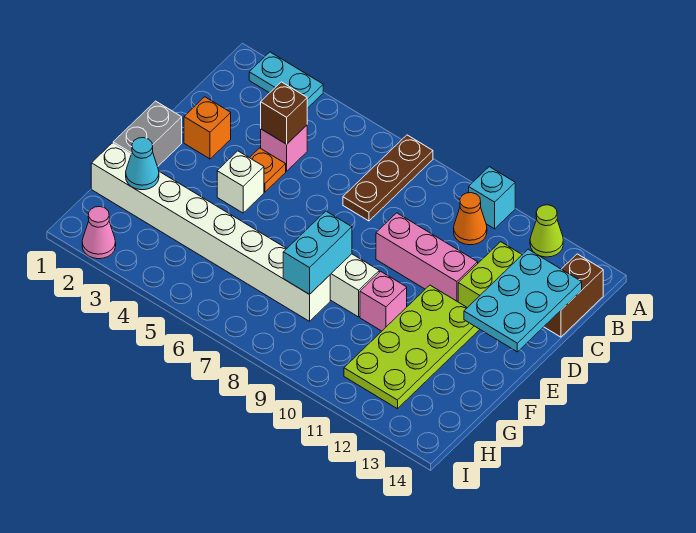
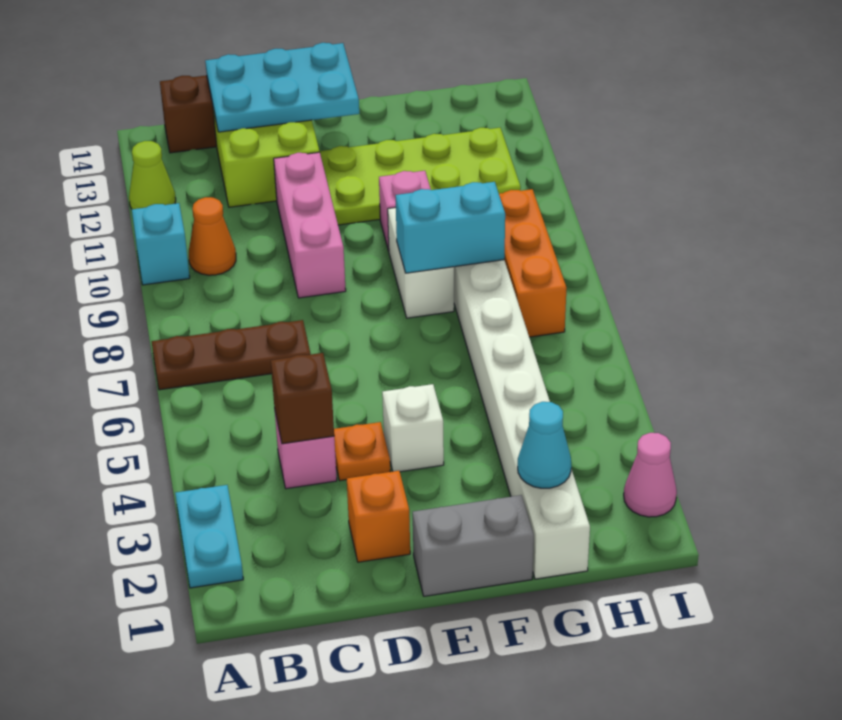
none -> orange brick H7:H9 level 1

